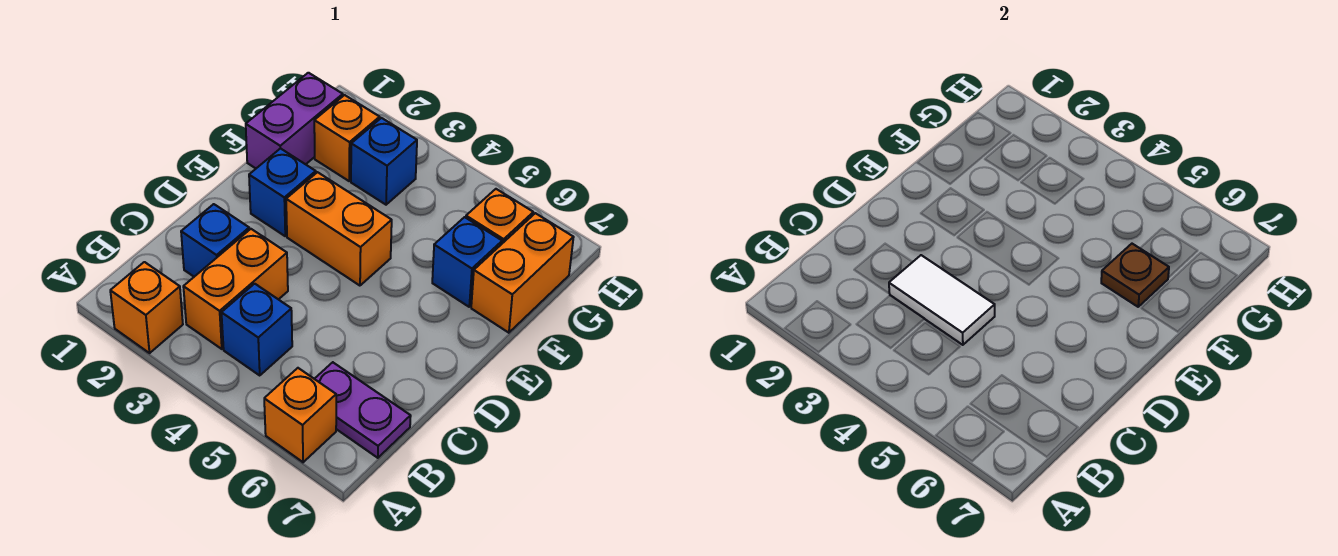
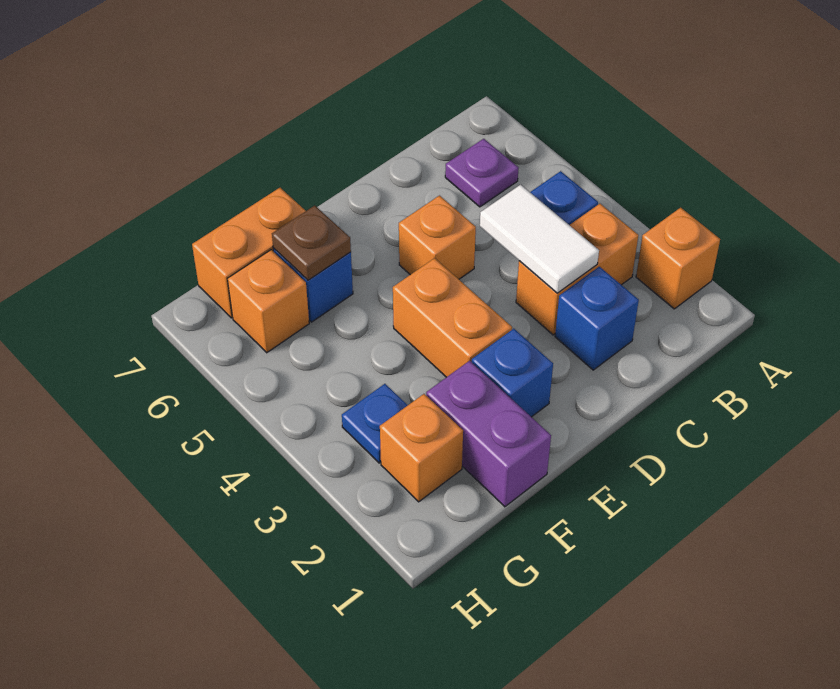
orange brick A6 level 1 -> orange brick D5 level 1
purple plate B6:B7 level 1 -> purple plate B6 level 1
purple brick F1:G1 level 1 -> purple brick F1:F2 level 1
blue brick G3 level 1 -> blue plate G3 level 1

